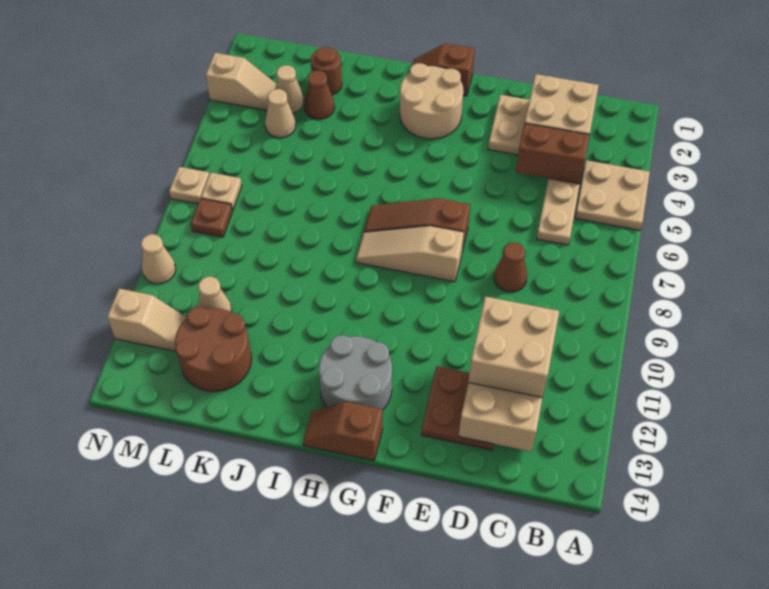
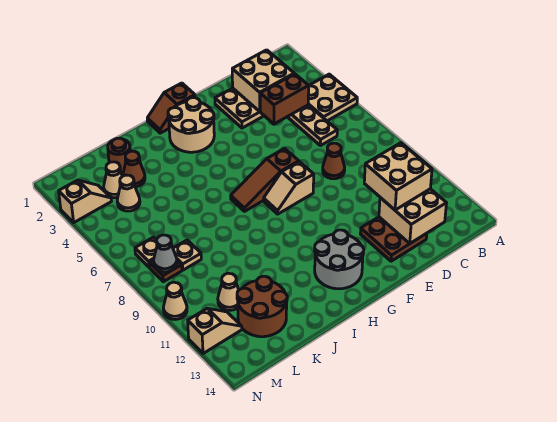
tan slope F8:H8 level 1 top F -> tan slope F8:G8 level 1 top F
brown slope G14:H14 level 1 top G -> none
none -> grey cone M8 level 2
tan plate N7 level 1 -> tan plate L8 level 1

